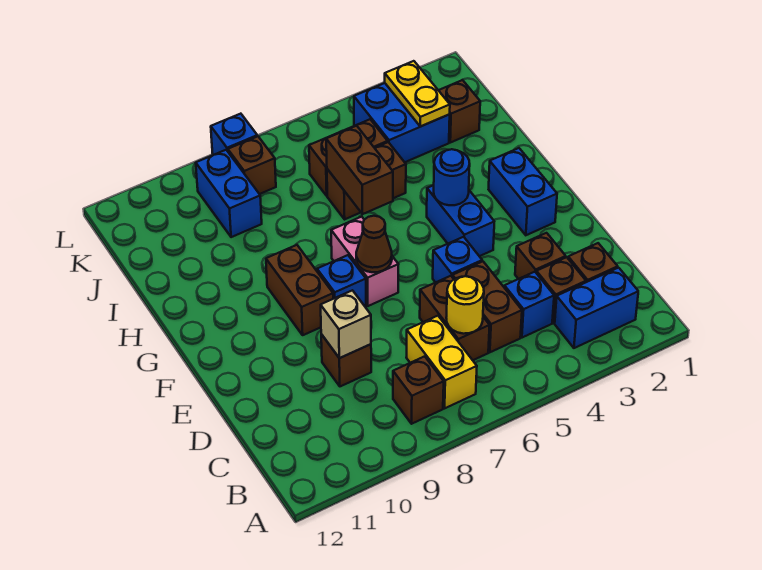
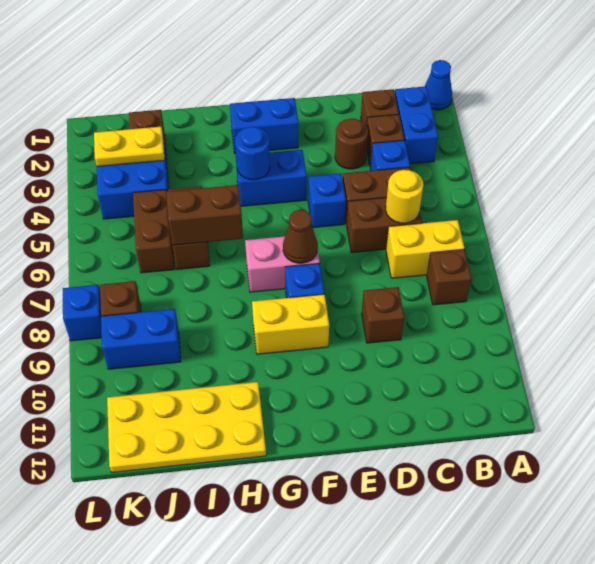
none -> blue cone A1 level 1
brown brick D3 level 1 -> brown round brick D3 level 1
tan brick D9 level 2 -> none
brown brick F9:G9 level 1 -> yellow brick F9:G9 level 1
none -> yellow plate H11:K12 level 1

